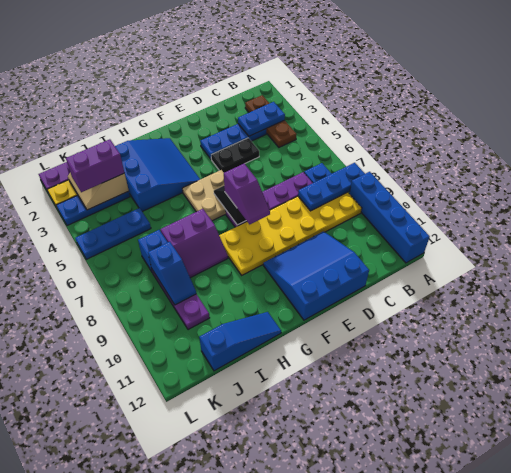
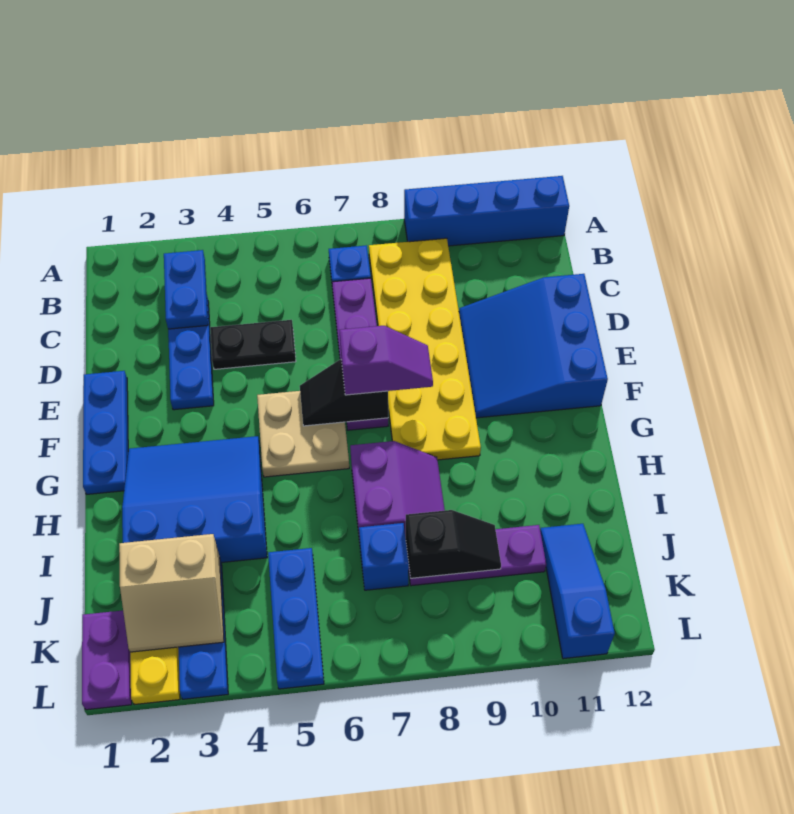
blue plate A8:C8 level 2 -> blue plate E1:G1 level 1
brown plate B2:B4 level 1 -> none
black plate D4:E4 level 1 -> black plate D4:D5 level 1
blue slope H12:J12 level 1 top J -> blue slope J11:L11 level 1 top L
purple brick J3:K3 level 3 -> none
blue slope J8:J9 level 2 top 8 -> black slope J8:J9 level 2 top 8

